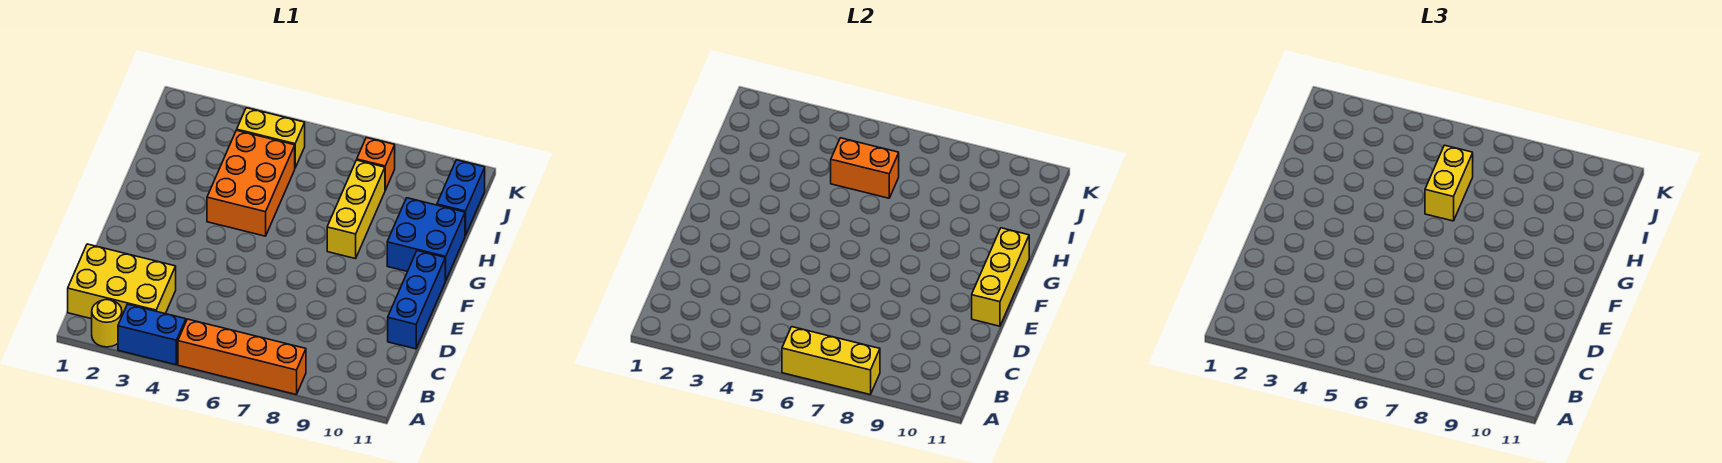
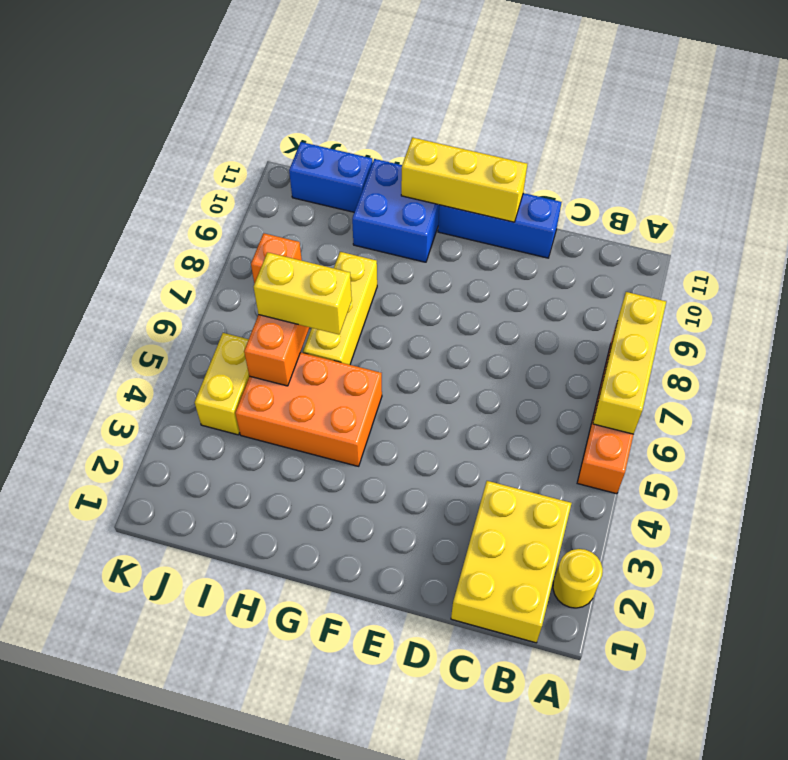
blue brick A3:A4 level 1 -> none
yellow brick G8:I8 level 1 -> yellow brick H6:H8 level 1

